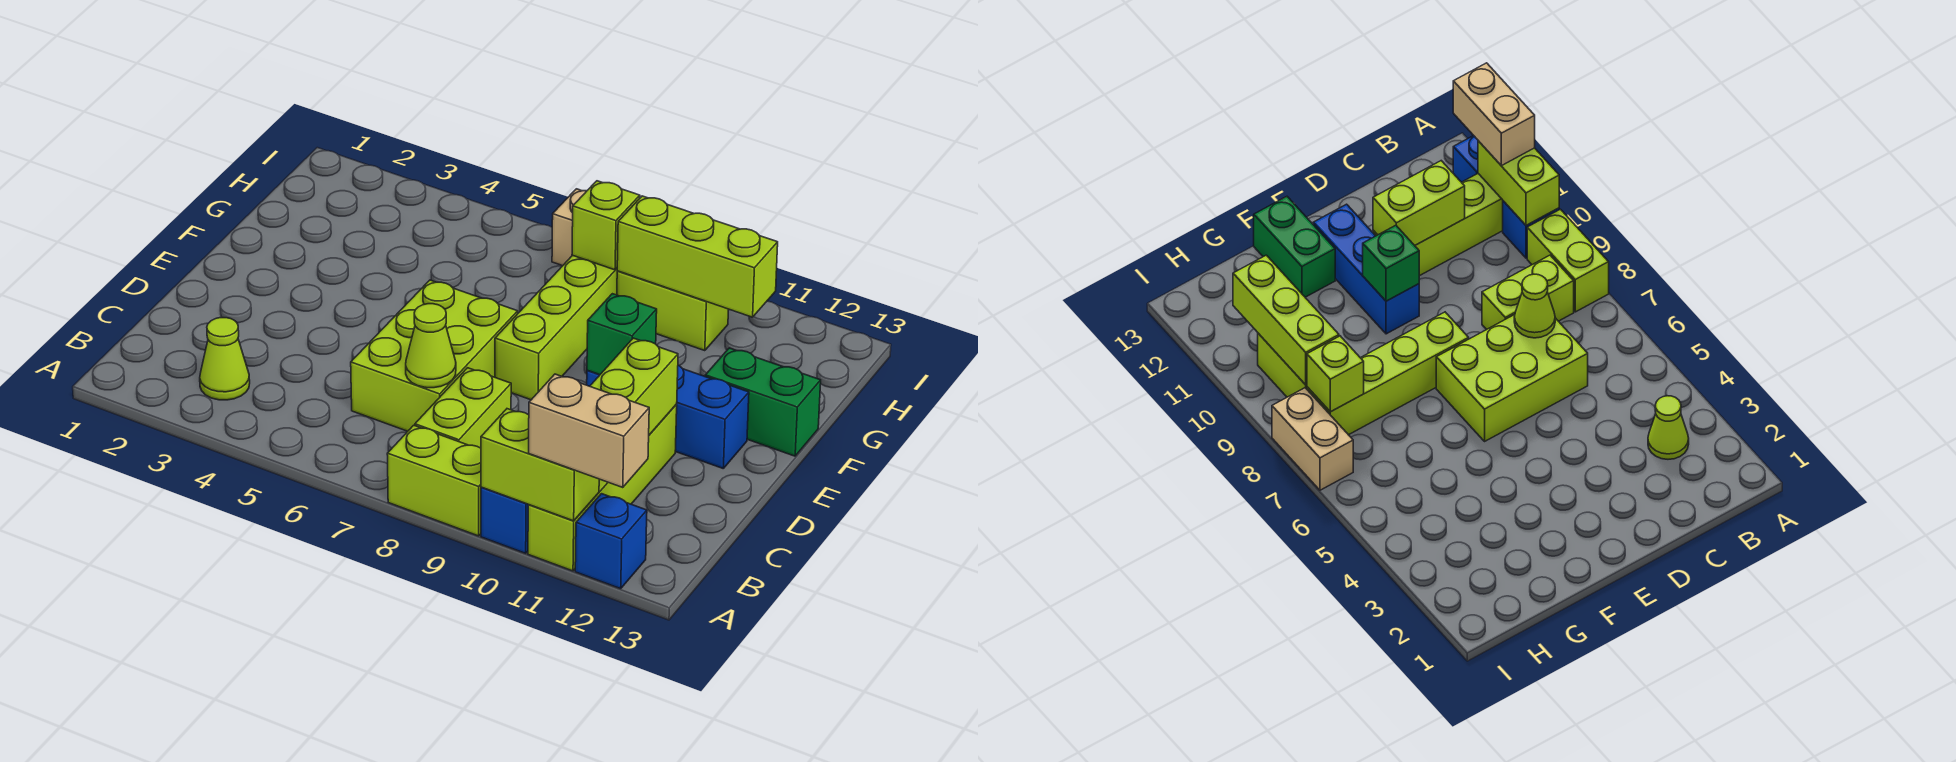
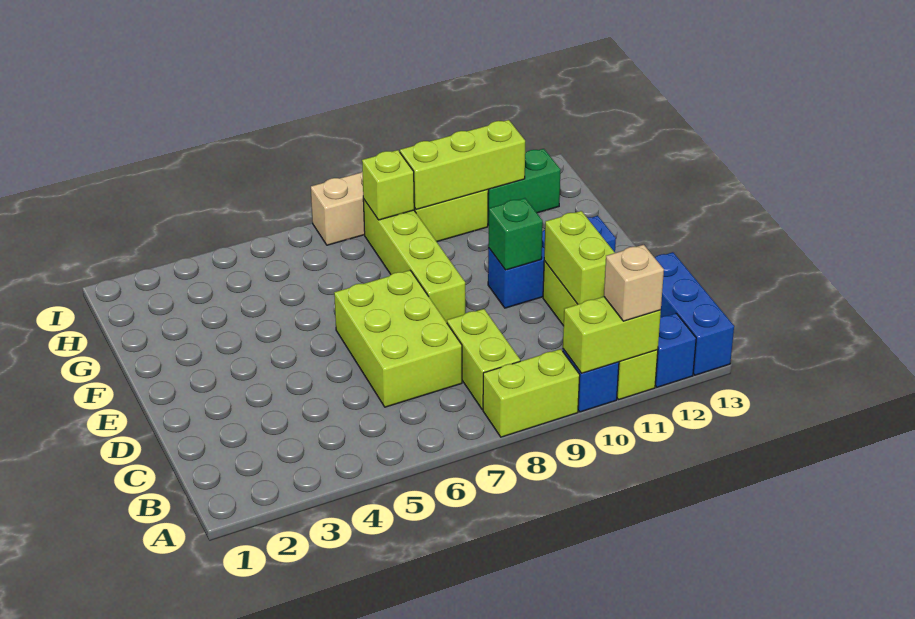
tan brick A11:A12 level 3 -> tan brick A11 level 3
none -> blue brick A13:C13 level 1
lime cone B3 level 1 -> none
lime cone C7 level 2 -> none
green brick F12:F13 level 1 -> green brick H11:H12 level 1

